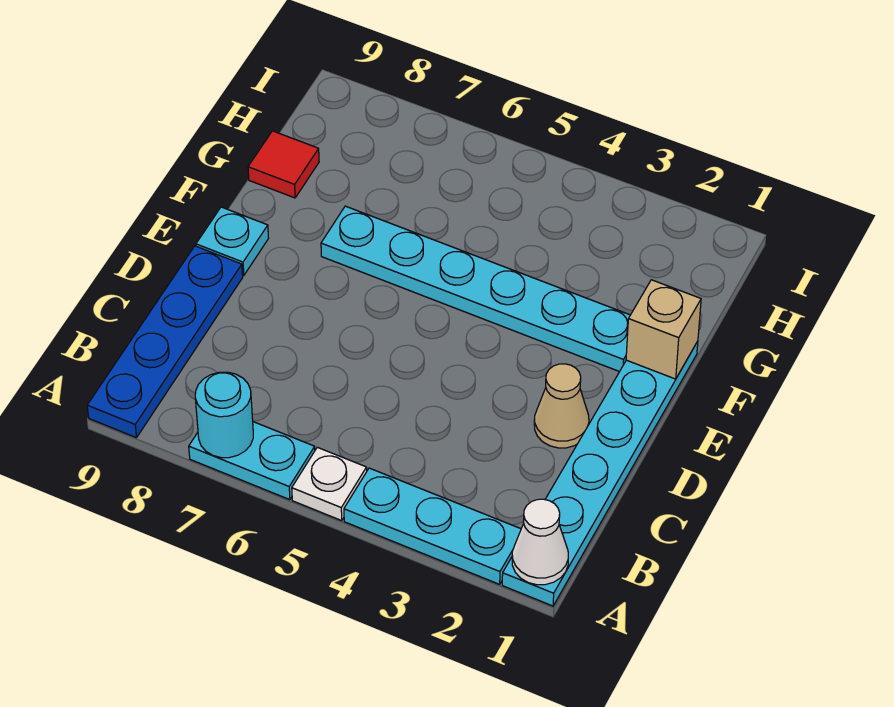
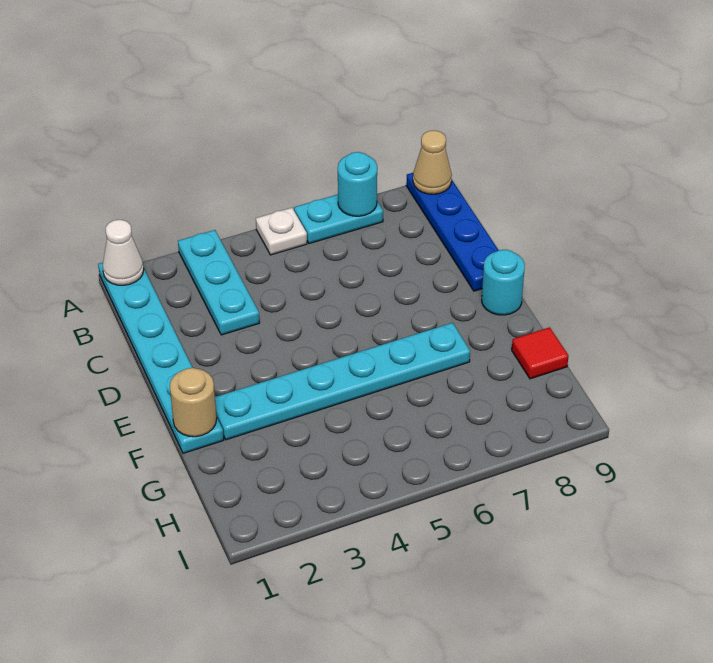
cyan plate A2:A4 level 1 -> cyan plate A3:C3 level 1
tan cone D2 level 1 -> tan cone A9 level 2
cyan plate E9 level 1 -> cyan round brick E9 level 1
tan brick F1 level 2 -> tan round brick F1 level 2

